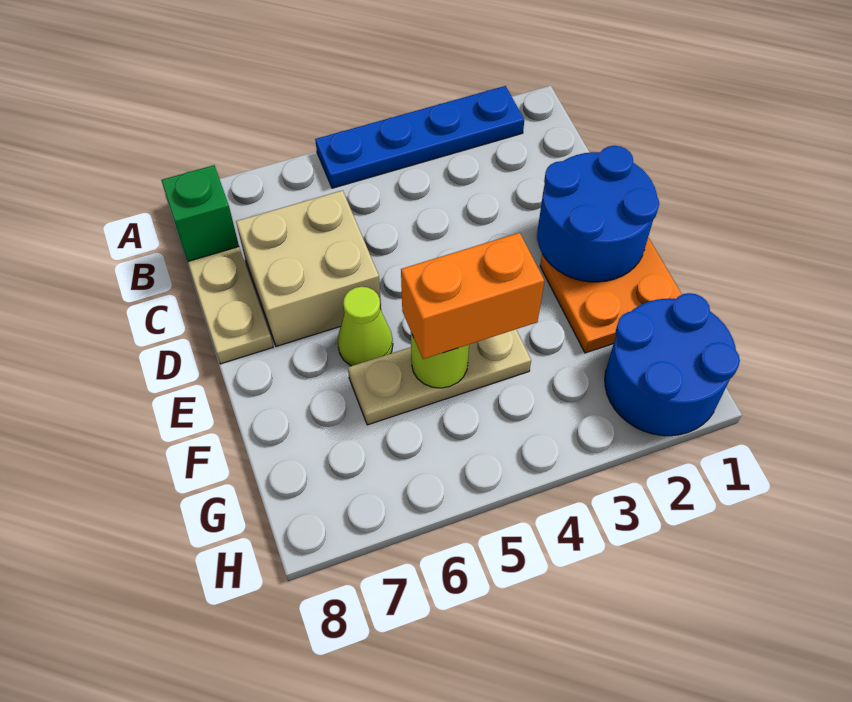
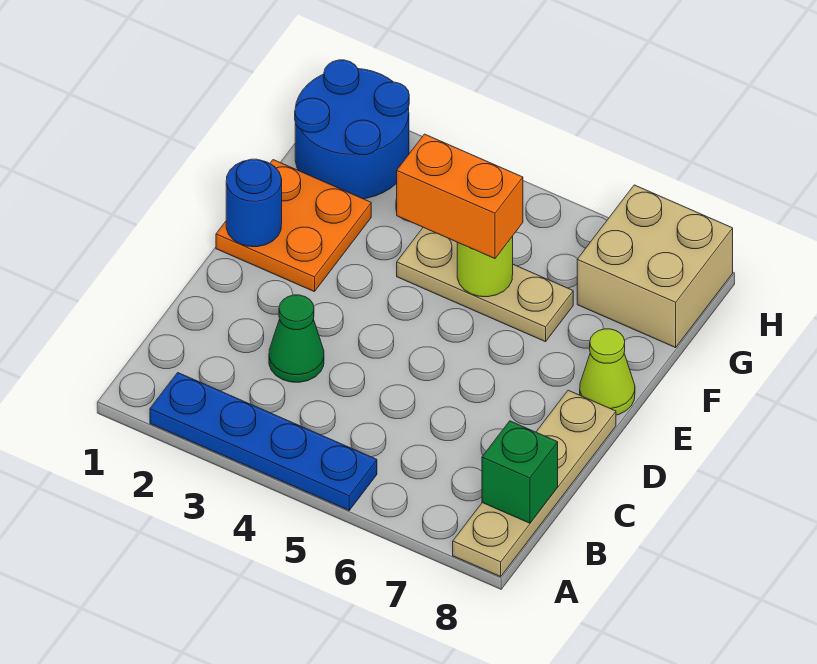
none -> green cone C3 level 1
tan brick C6:D7 level 1 -> tan brick G7:H8 level 1
blue round brick D1:E2 level 2 -> blue round brick E1 level 2
lime cone E6 level 1 -> lime cone E8 level 1

